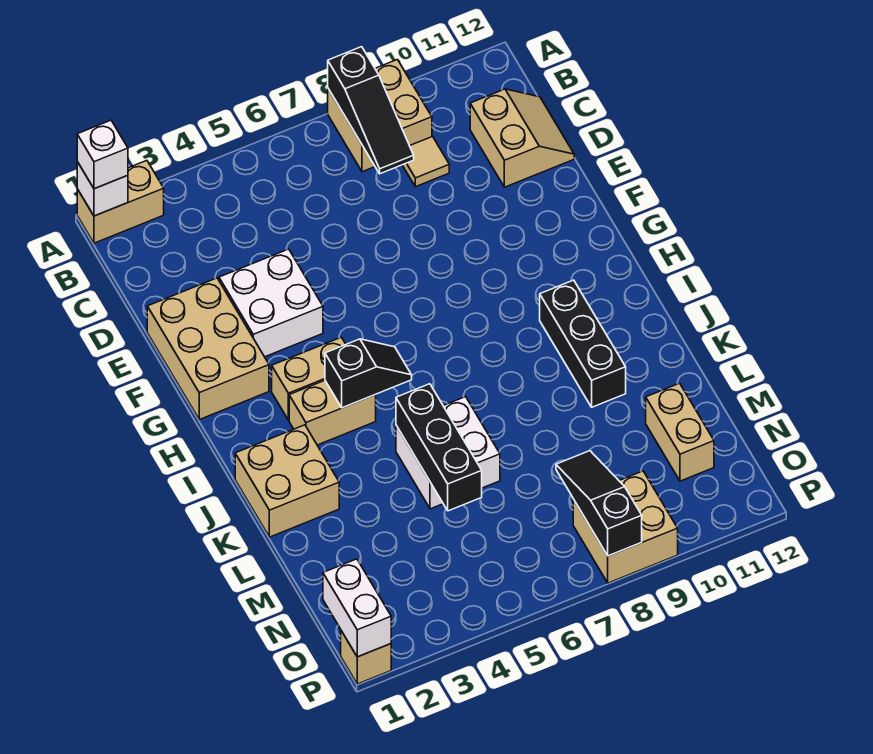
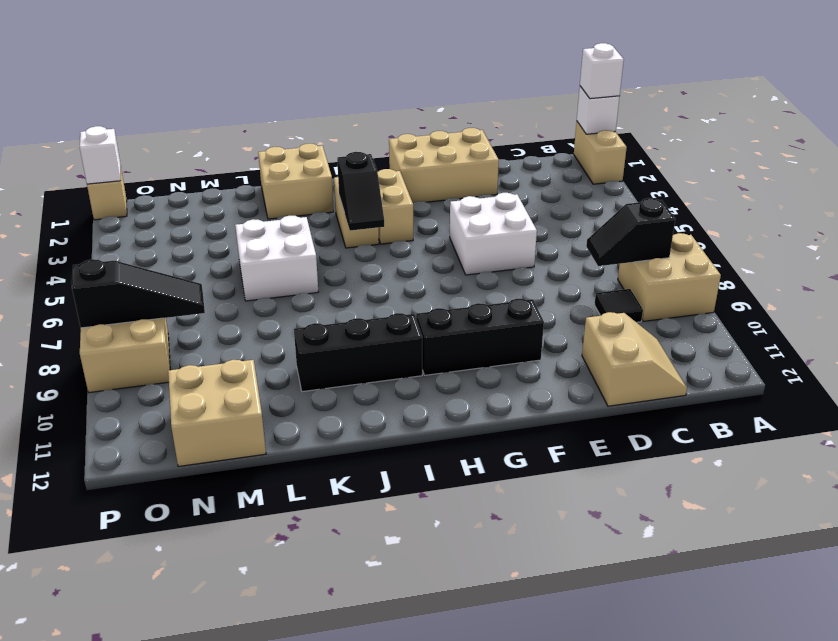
black slope A8:C8 level 2 top A -> black slope B8:C8 level 2 top B
tan tile C9 level 1 -> black tile C9 level 1
tan slope C11:D12 level 1 top 11 -> tan slope C11:D12 level 1 top D
white brick E3:F4 level 1 -> white brick E5:F6 level 1
black brick K5:M5 level 2 -> black brick F10:H10 level 1
tan brick M11:N11 level 1 -> tan brick M11:N12 level 1
white brick O1:P1 level 2 -> white brick P1 level 2

